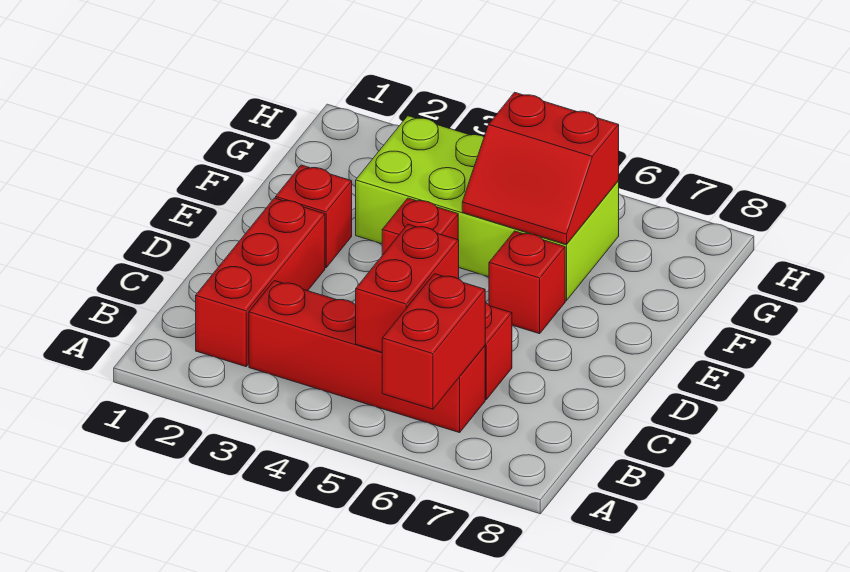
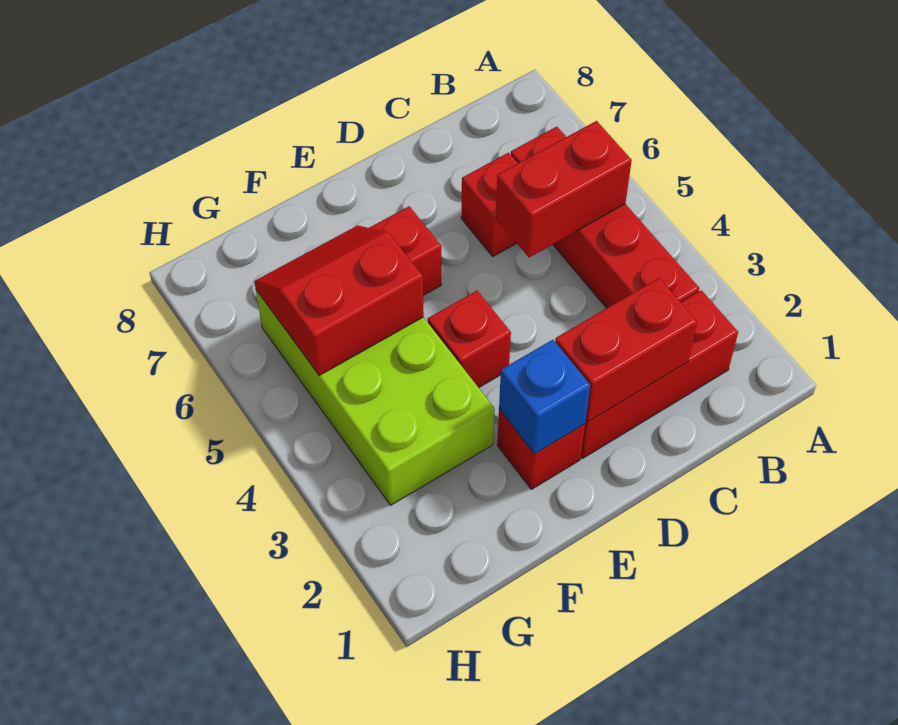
red brick A6:B6 level 2 -> red brick C2:D2 level 2
none -> blue brick E2 level 2
red slope F5:G6 level 2 top G -> red slope F5:G6 level 2 top 5

